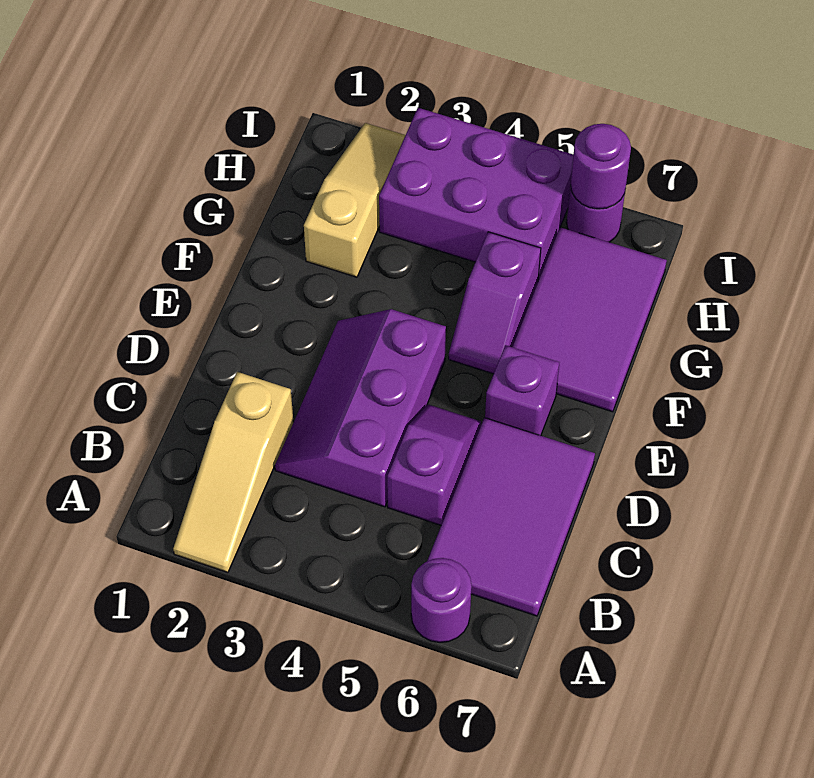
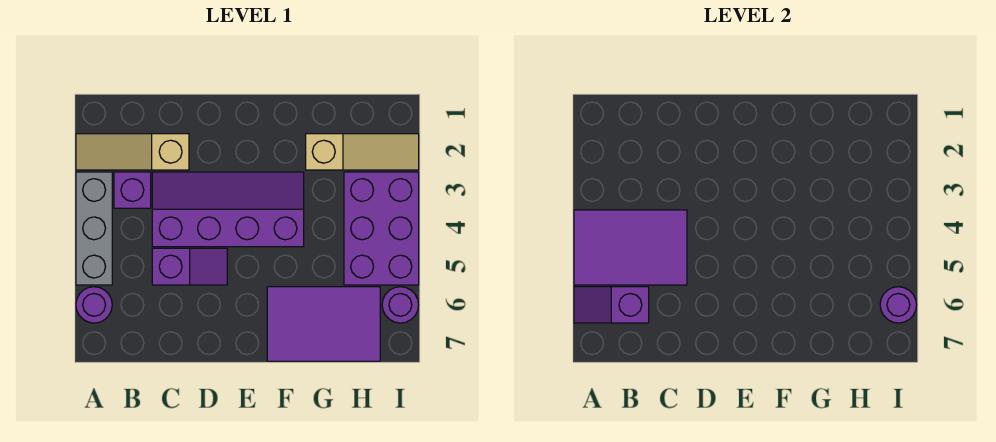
none -> grey brick A3:A5 level 1
purple tile B6:D7 level 1 -> purple tile A4:C5 level 2
purple slope C3:E4 level 1 top 4 -> purple slope C3:F4 level 1 top 4
purple brick E6 level 1 -> purple brick B3 level 1
purple slope F5:G5 level 1 top G -> purple slope A6:B6 level 2 top B

